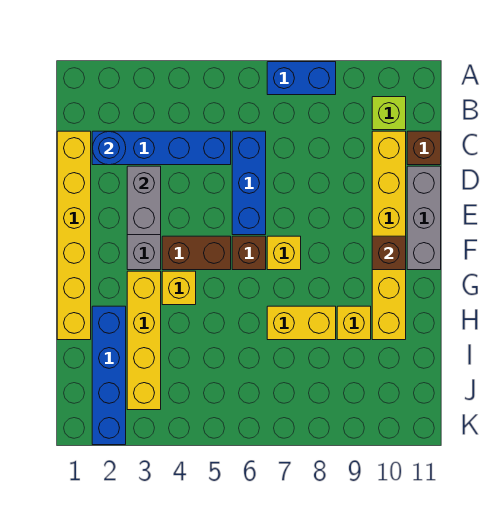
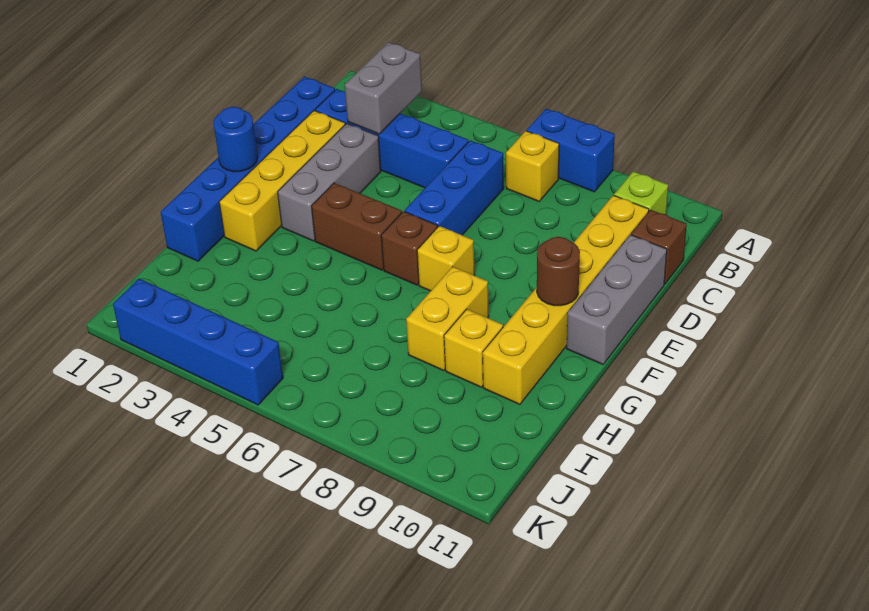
yellow brick C1:H1 level 1 -> blue brick C1:H1 level 1
blue round brick C2 level 2 -> blue round brick F1 level 2
grey brick D3:E3 level 2 -> grey brick B3:C3 level 2
brown brick F10 level 2 -> brown round brick F10 level 2
yellow brick G3:J3 level 1 -> yellow brick D2:G2 level 1
yellow brick G4 level 1 -> yellow brick B7 level 1
blue brick H2:K2 level 1 -> blue brick K2:K5 level 1
yellow brick H7:H8 level 1 -> yellow brick G8:H8 level 1

